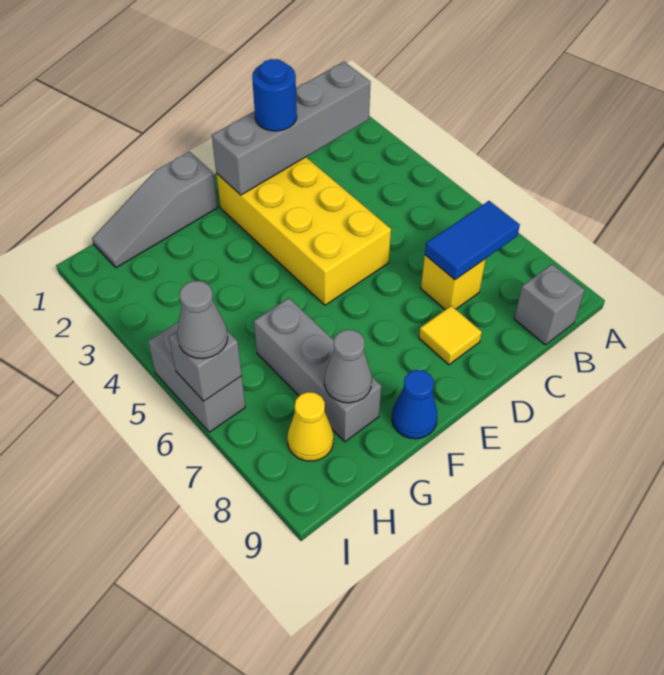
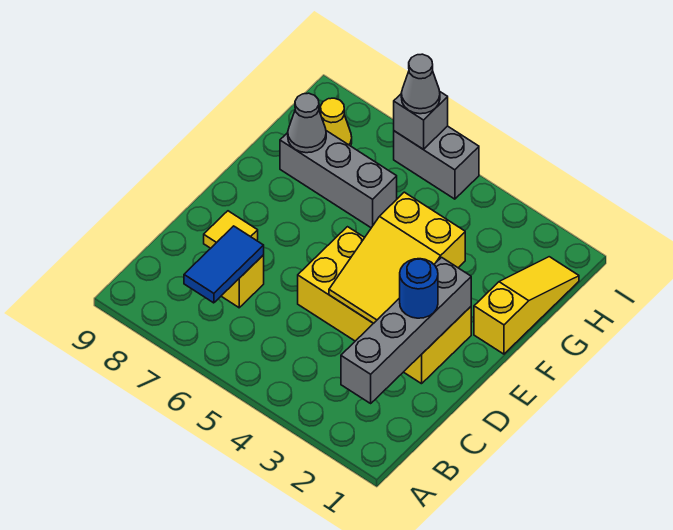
grey brick B9 level 1 -> none
none -> yellow slope D3:F4 level 2 top F
grey slope F1:H1 level 1 top F -> yellow slope F1:H1 level 1 top F
blue cone F9 level 1 -> none

